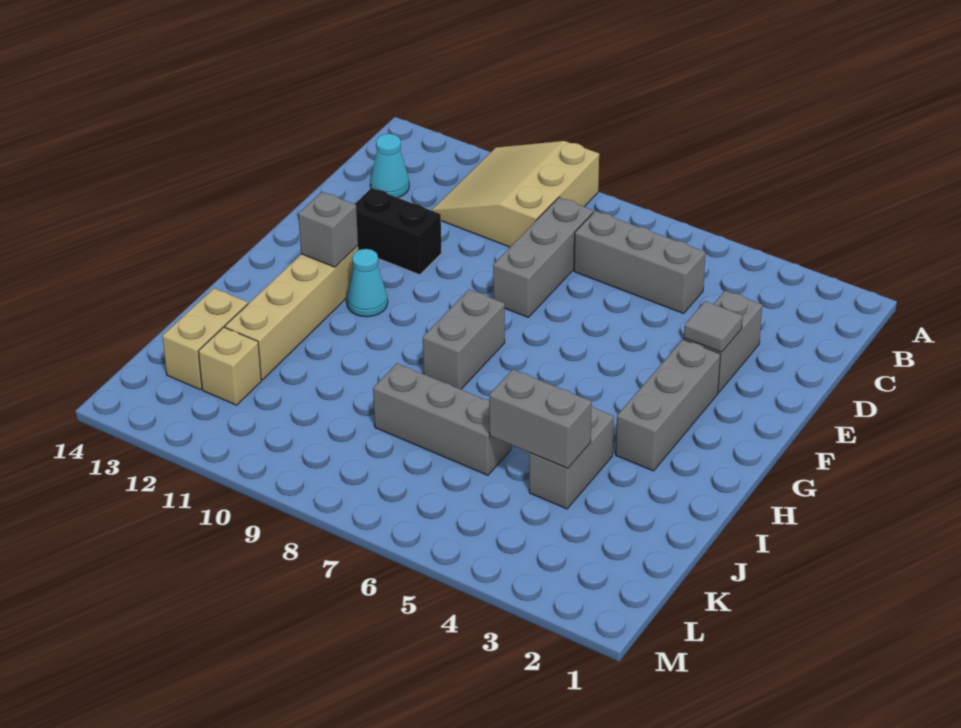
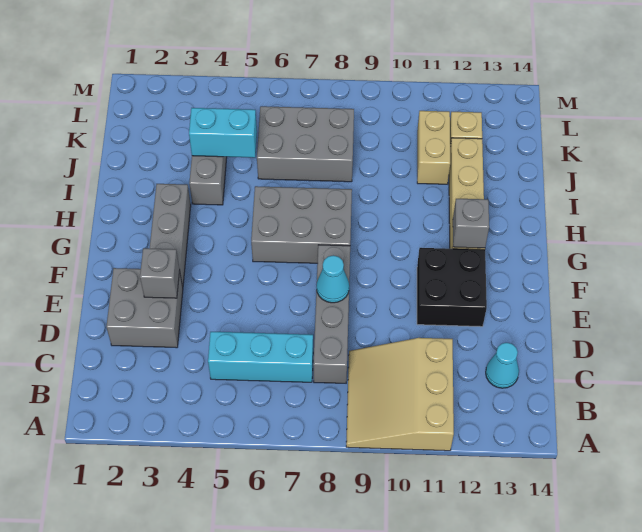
tan slope A9:C11 level 1 top 9 -> tan slope A9:C11 level 1 top 11
grey brick C5:C7 level 1 -> cyan brick C5:C7 level 1
grey brick C8:E8 level 1 -> grey brick C8:F8 level 1
grey brick D3:E3 level 1 -> grey brick D2:E3 level 1
grey tile E3 level 2 -> grey brick E3 level 2
black brick E11:E12 level 1 -> black brick E11:F12 level 1
grey brick G8:H8 level 1 -> grey brick G6:H8 level 1
cyan cone G11 level 1 -> cyan cone E8 level 2
grey brick J4:J5 level 2 -> cyan brick J4:J5 level 2
grey brick J6:J8 level 1 -> grey brick J6:K8 level 1
tan brick J13:K13 level 1 -> tan brick J11:K11 level 1

